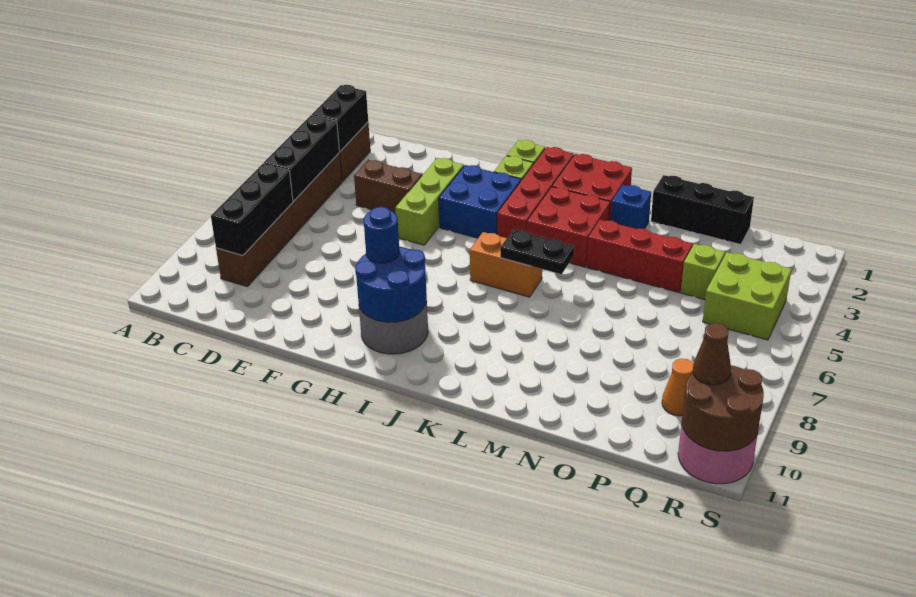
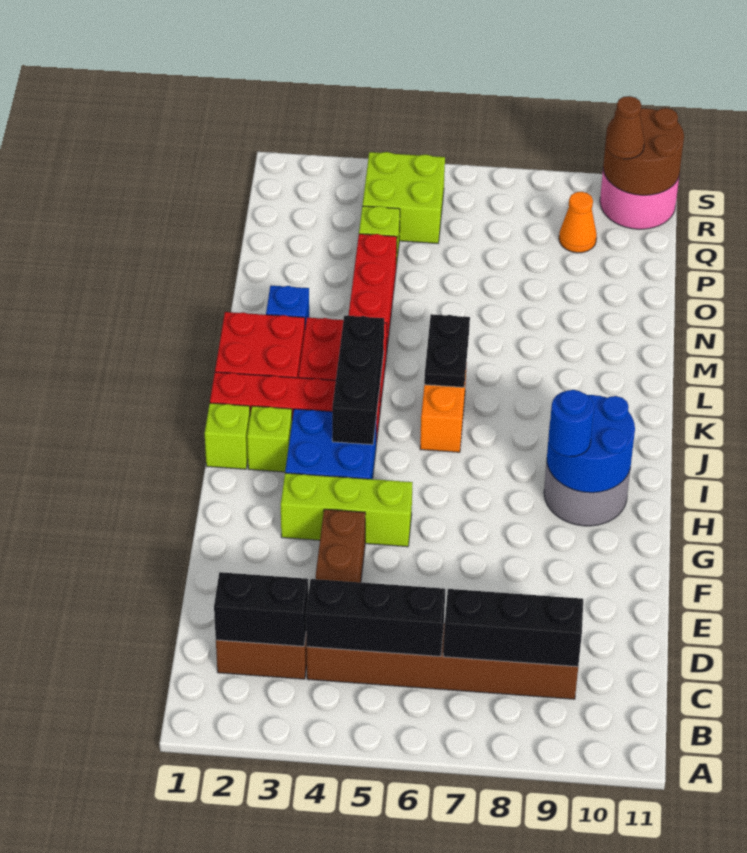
black brick N1:P1 level 1 -> black brick I4:K4 level 2

